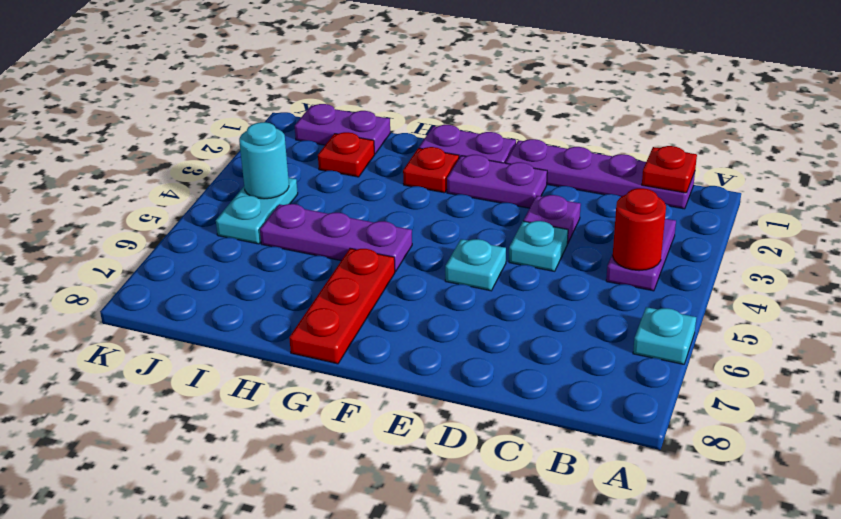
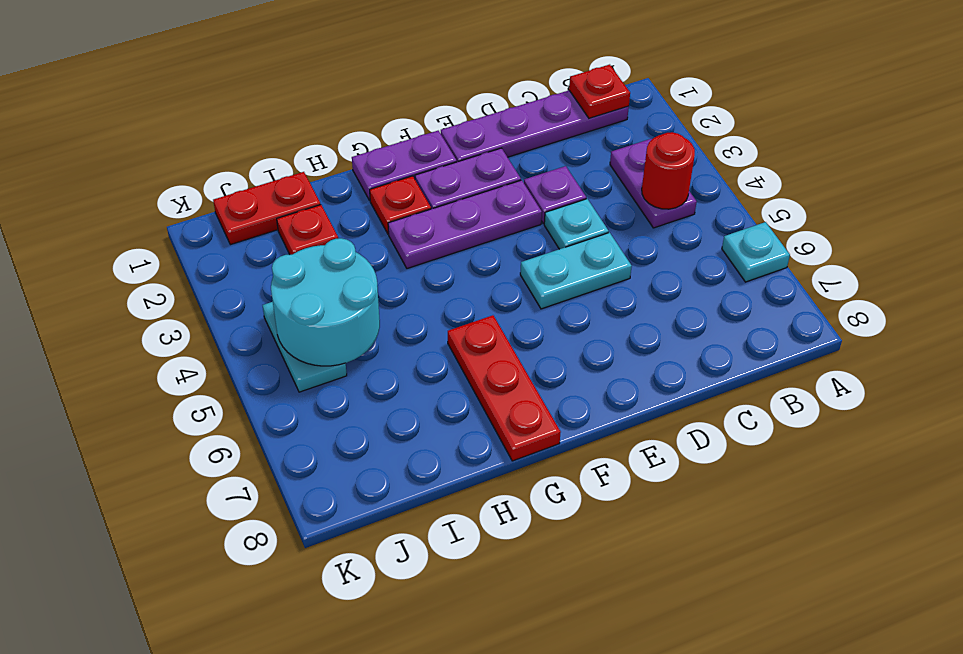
cyan plate E5 level 1 -> cyan plate D5:E5 level 1
purple plate G5:I5 level 1 -> purple plate E3:G3 level 1
purple plate I1:J1 level 1 -> red plate I1:J1 level 1
cyan round brick J4 level 2 -> cyan round brick I4:J5 level 2

